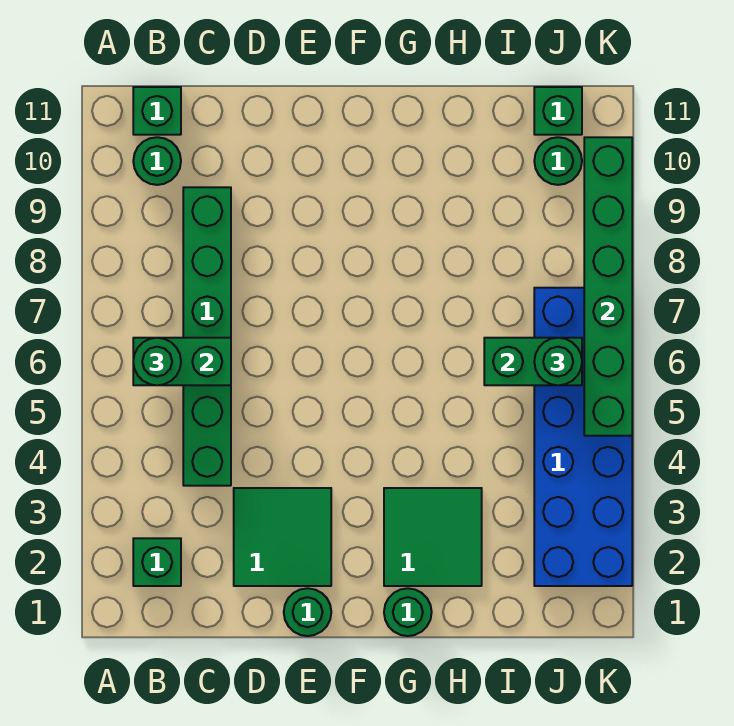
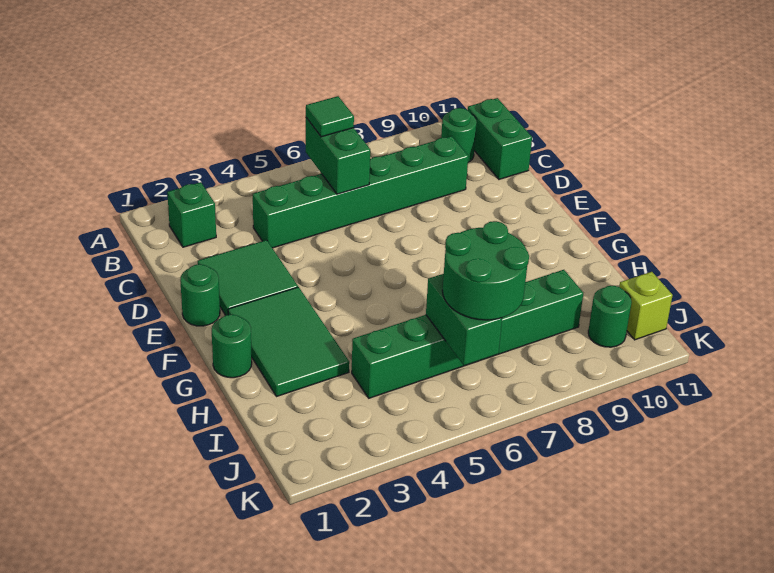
green round brick B6 level 3 -> green tile B6 level 3
green brick B11 level 1 -> green brick B11:C11 level 1
green tile G2:H3 level 1 -> green tile F2:H3 level 1
blue brick J2:K7 level 1 -> none
green round brick J6 level 3 -> green round brick I6:J7 level 3
green brick J11 level 1 -> lime brick J11 level 1
green brick K5:K10 level 2 -> green brick I4:I9 level 1

